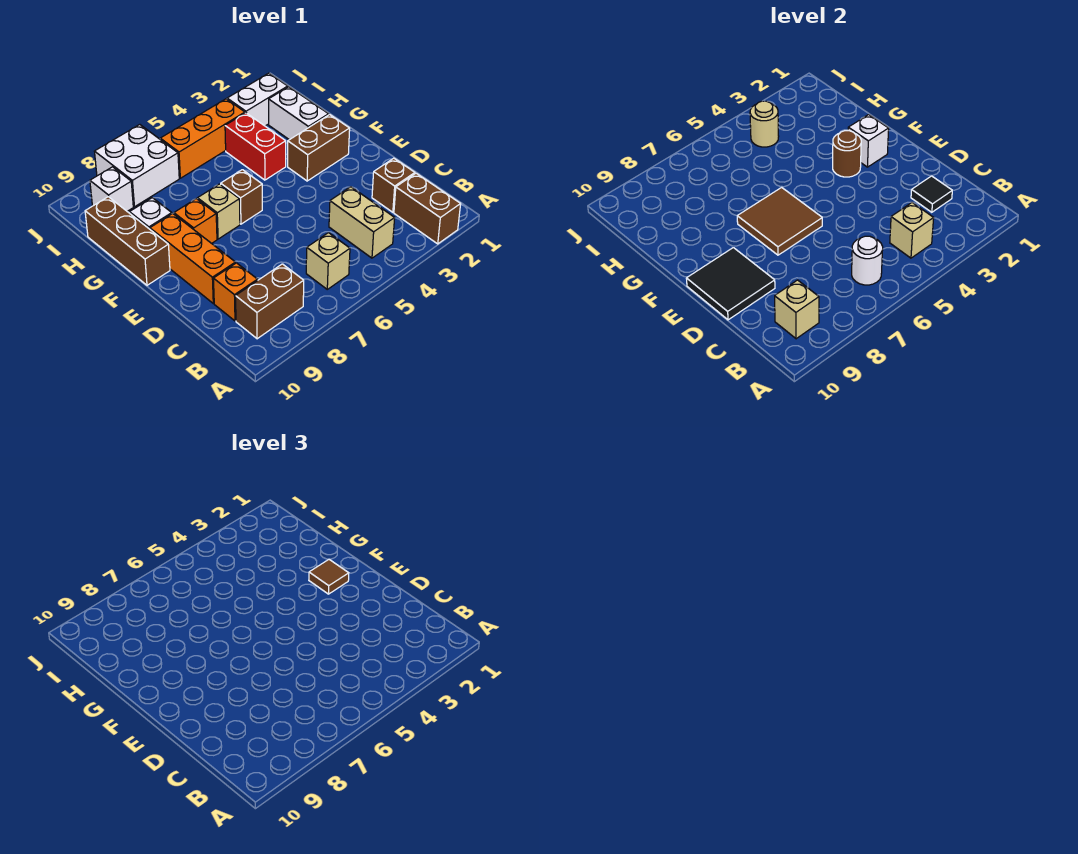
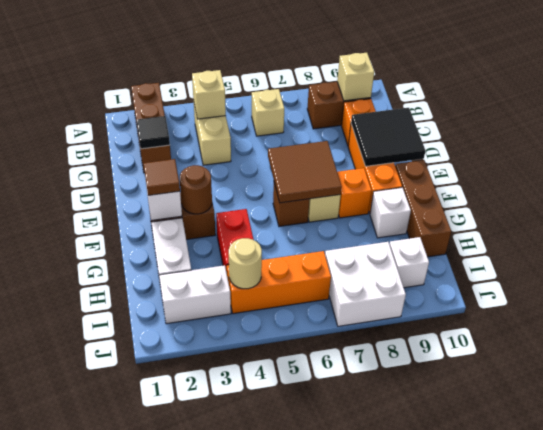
white round brick B6 level 2 -> none

